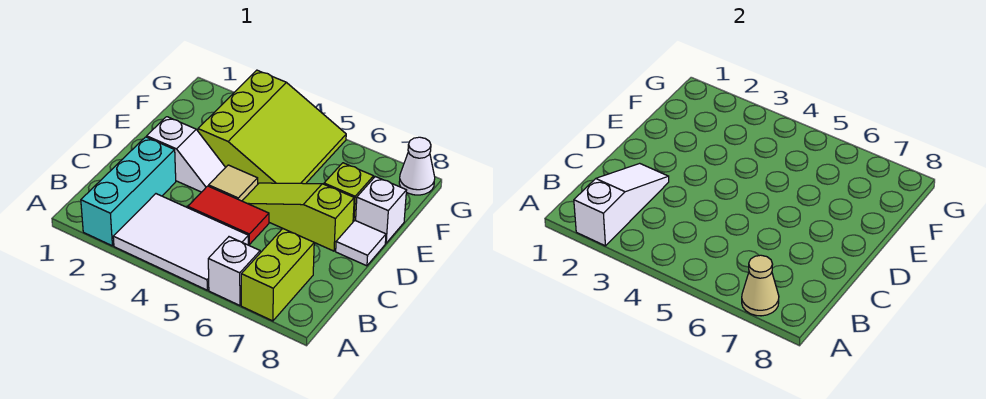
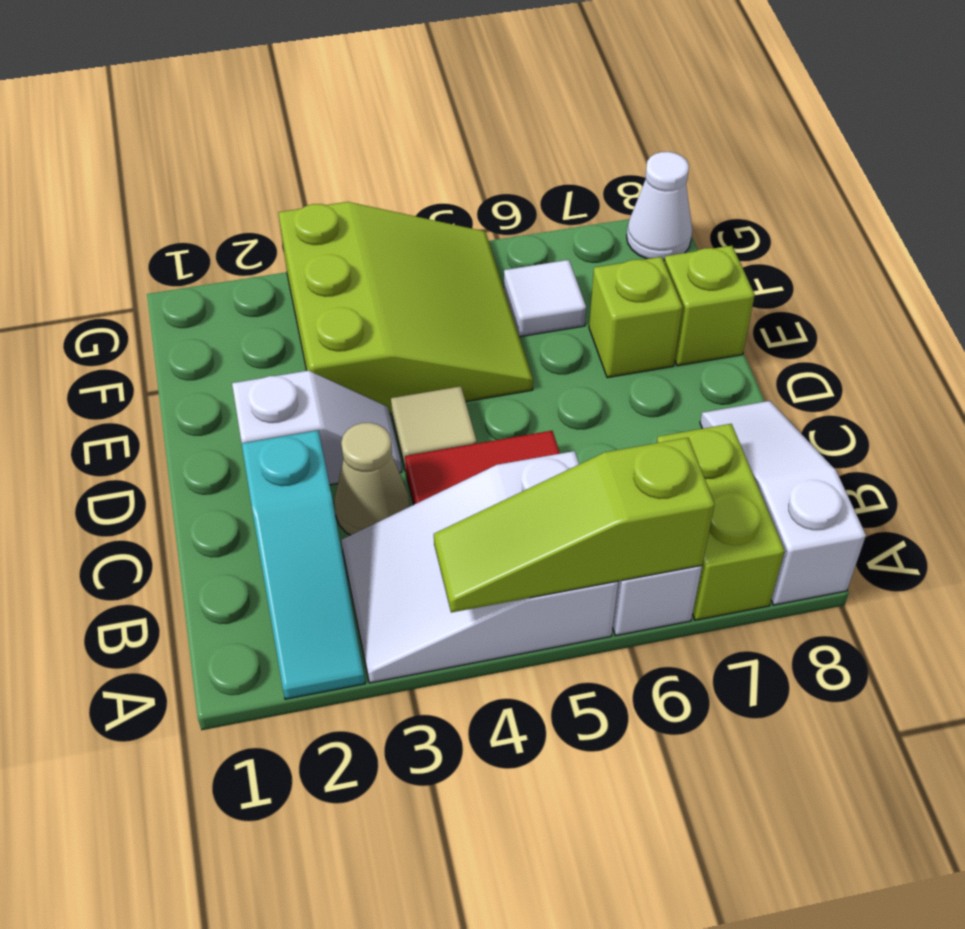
cyan brick A2:C2 level 1 -> cyan slope A2:C2 level 1 top C
white slope A2:C2 level 2 top A -> white slope A8:C8 level 1 top A
white tile A3:B5 level 1 -> white slope A3:B5 level 1 top 5
tan cone A7 level 2 -> tan cone C3 level 1
lime slope D5:D7 level 1 top 7 -> lime slope A4:A6 level 2 top 6
white tile D8 level 1 -> white tile F6 level 1
white brick E8 level 1 -> lime brick E8 level 1

